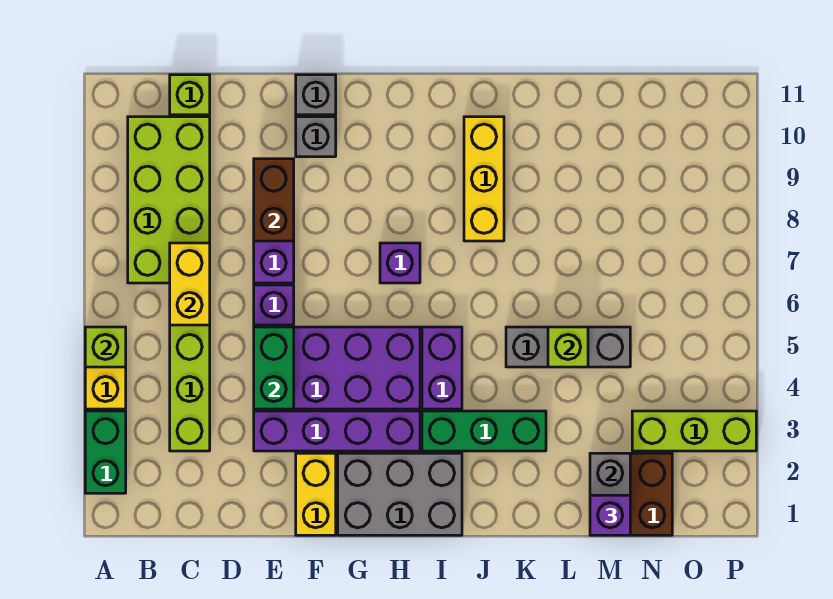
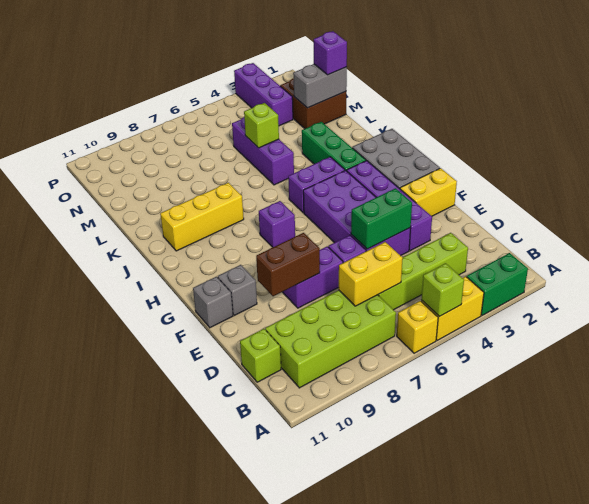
none -> yellow brick A6 level 1
grey brick K5:M5 level 1 -> purple brick K5:M5 level 1
lime brick N3:P3 level 1 -> purple brick N3:P3 level 1

